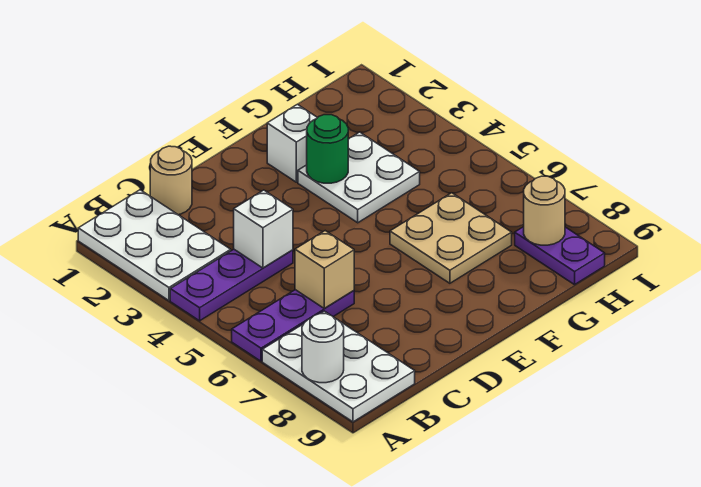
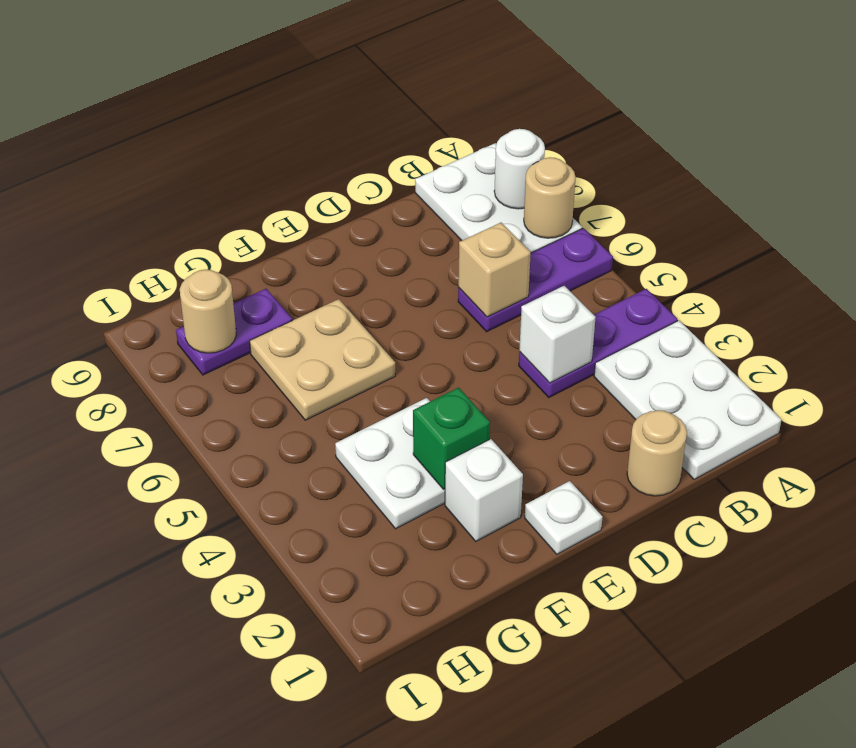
none -> tan round brick A7 level 2
none -> white plate E1 level 1
green round brick F3 level 2 -> green brick F3 level 2
purple plate H8:H9 level 1 -> purple plate G8:H8 level 1

